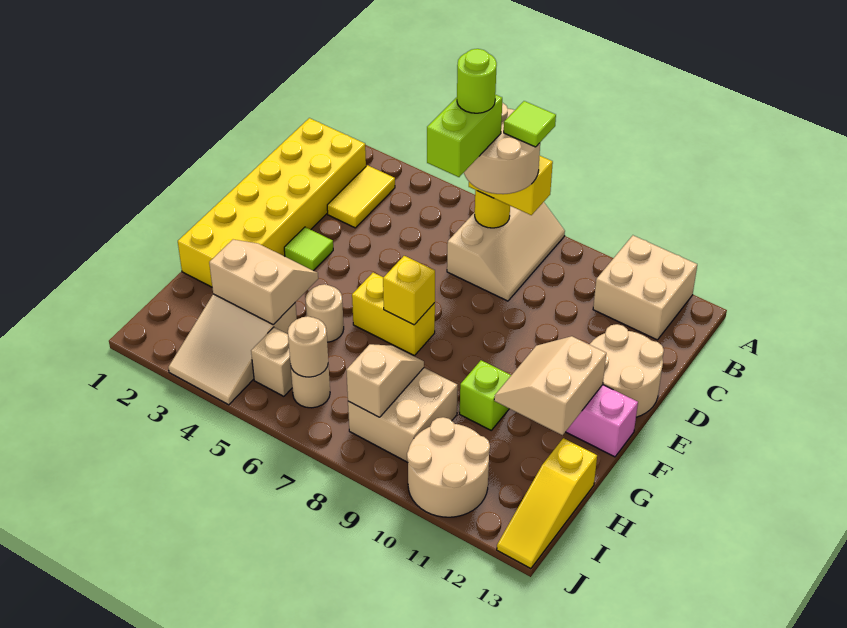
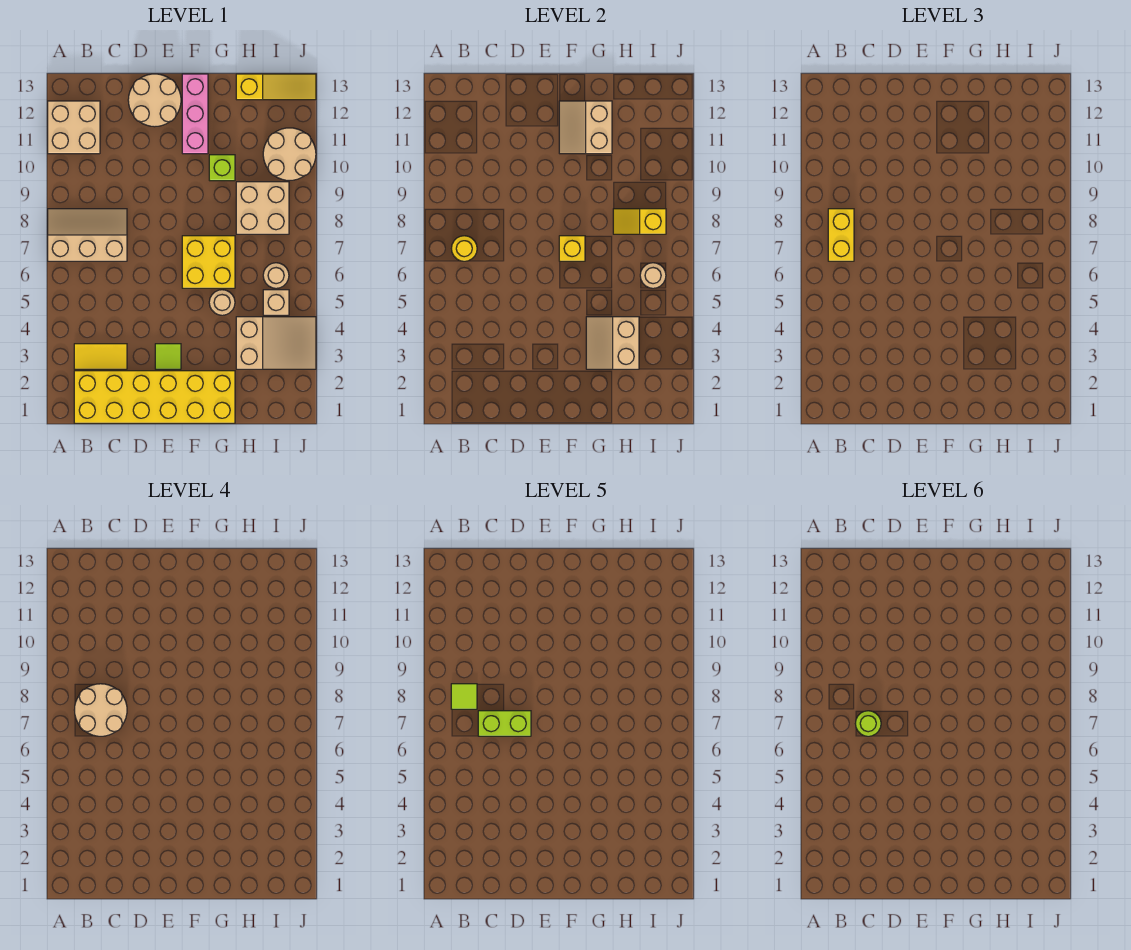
yellow brick F6:F7 level 1 -> yellow brick F6:G7 level 1
tan slope F11:G12 level 2 top 12 -> tan slope F11:G12 level 2 top G
tan slope H8:I8 level 2 top I -> yellow slope H8:I8 level 2 top I

